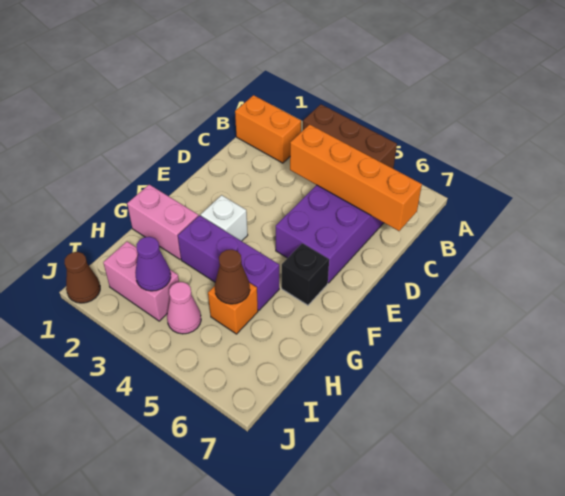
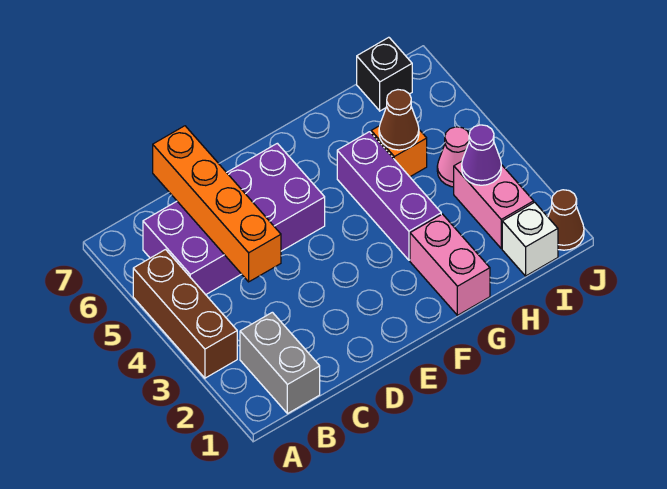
orange brick B1:B2 level 1 -> grey brick B1:B2 level 1
white brick F3 level 1 -> white brick I1 level 1
black brick F6 level 1 -> black brick I7 level 1

